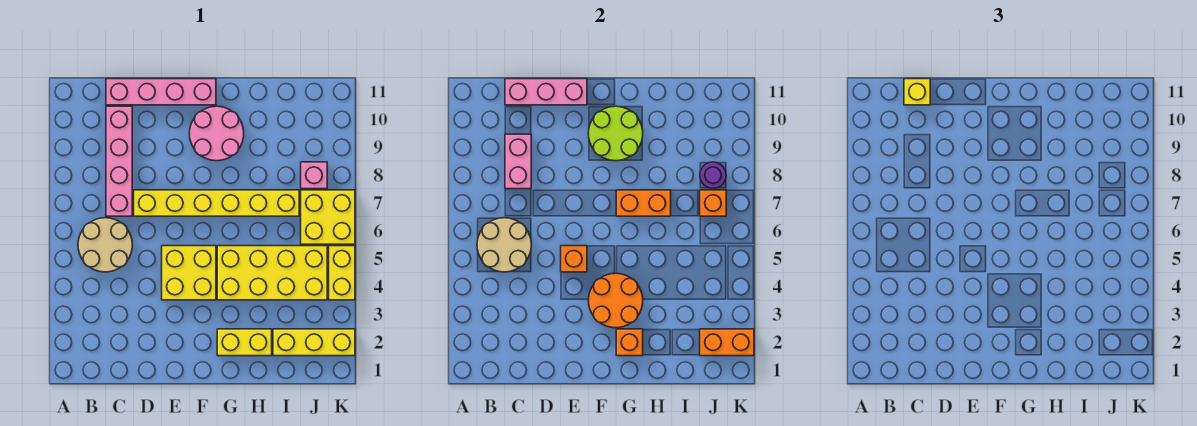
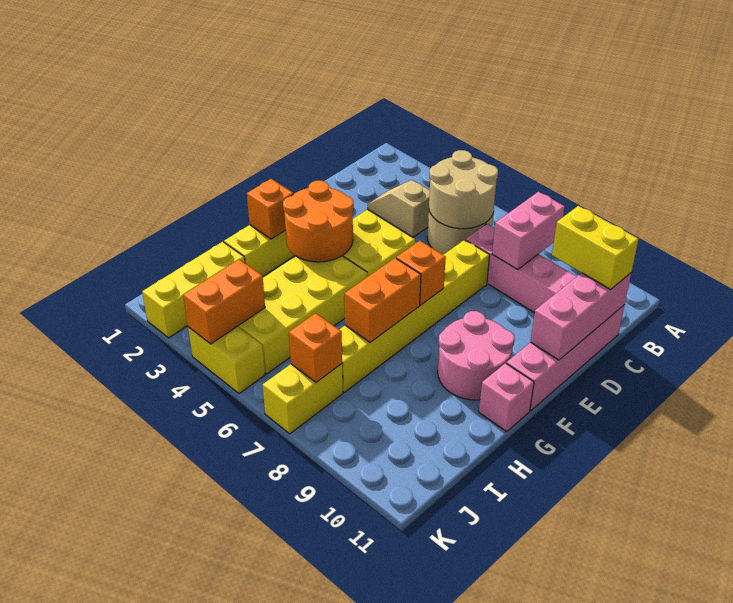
none -> tan slope C3:C4 level 1 top 4
pink brick C8:C9 level 2 -> pink brick B8:C8 level 2
yellow brick C11 level 3 -> yellow brick C10:C11 level 3
orange brick E5 level 2 -> orange brick F7 level 2
lime round brick F9:G10 level 2 -> none
orange brick J2:K2 level 2 -> orange brick J4:K4 level 2
yellow brick J6:K7 level 1 -> yellow brick J7:K7 level 1
pink brick J8 level 1 -> pink brick G11 level 1
purple round brick J8 level 2 -> none

